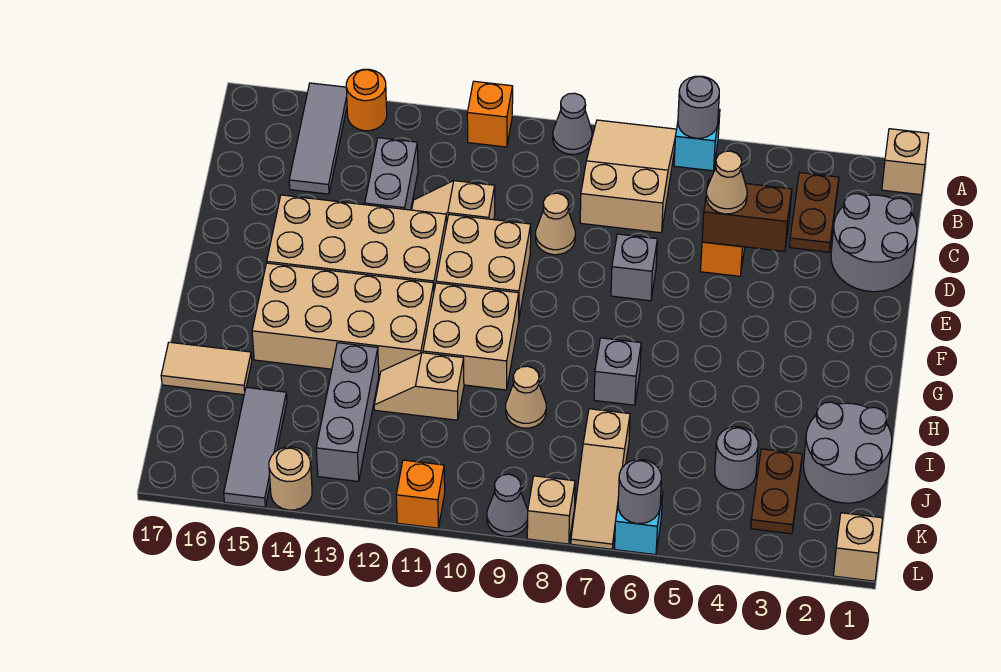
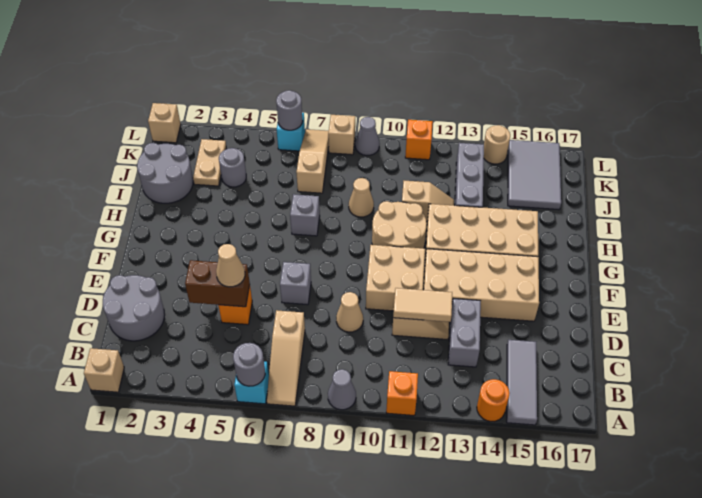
tan slope A7:C8 level 1 top C -> tan slope A7:C7 level 1 top C
brown plate B3:C3 level 1 -> none
tan brick G10:H11 level 1 -> tan round brick G10:H11 level 1
tan tile I16:I17 level 1 -> tan tile D11:D12 level 2
brown plate J3:K3 level 1 -> tan plate J3:K3 level 1
grey tile J15:L15 level 1 -> grey tile J15:L16 level 1

